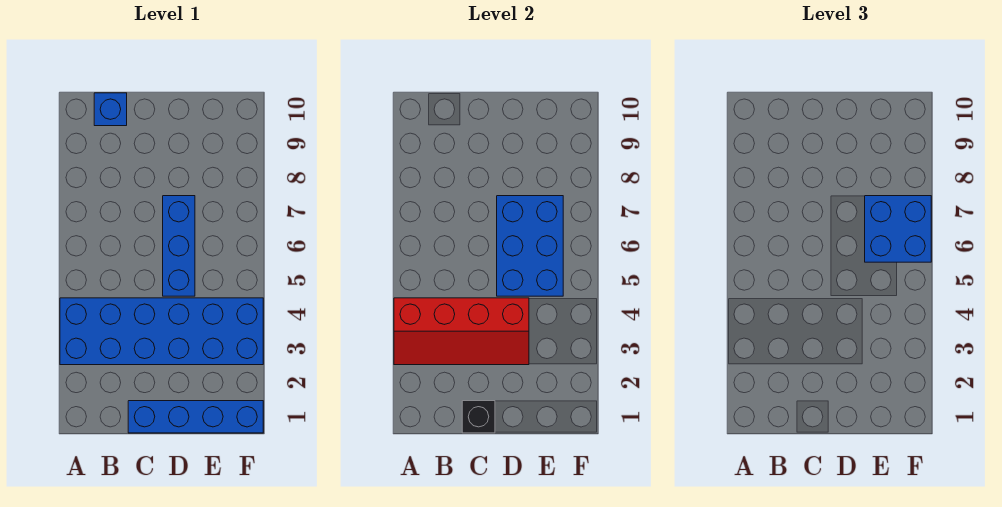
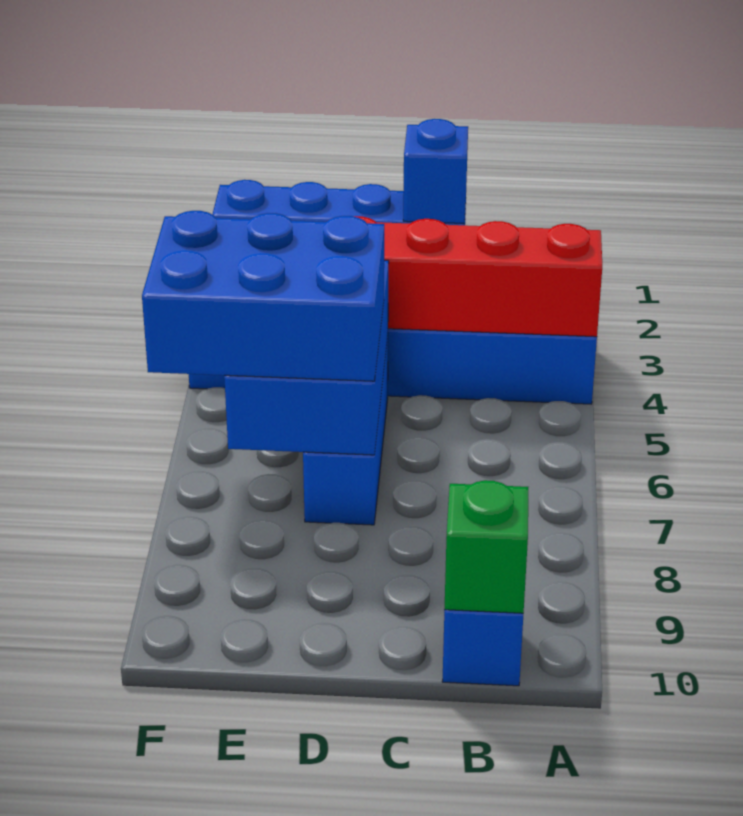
none -> green brick B10 level 2
black brick C1 level 2 -> blue brick C1 level 2
blue brick E6:F7 level 3 -> blue brick D6:F7 level 3

